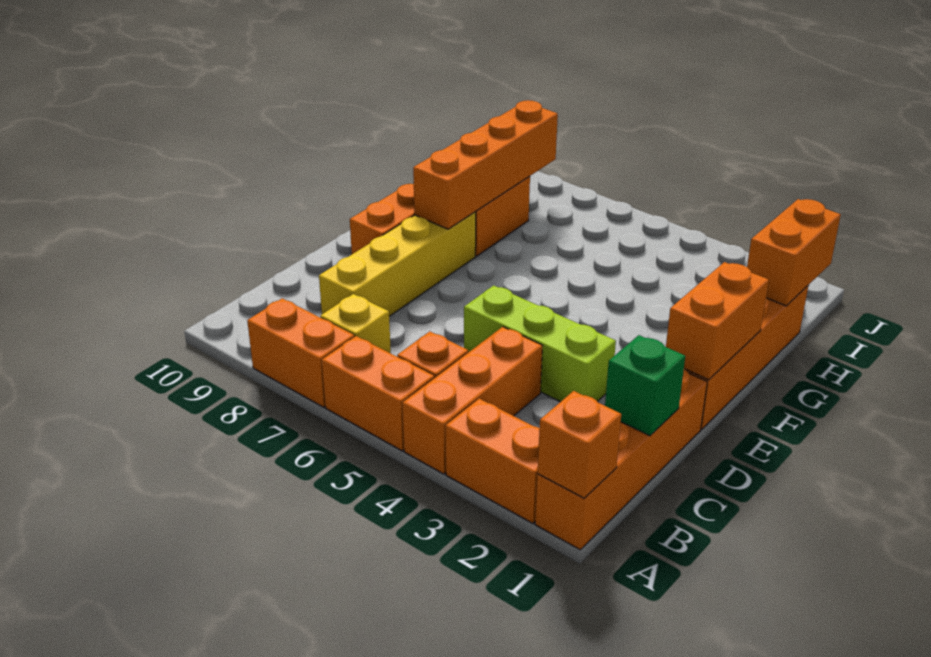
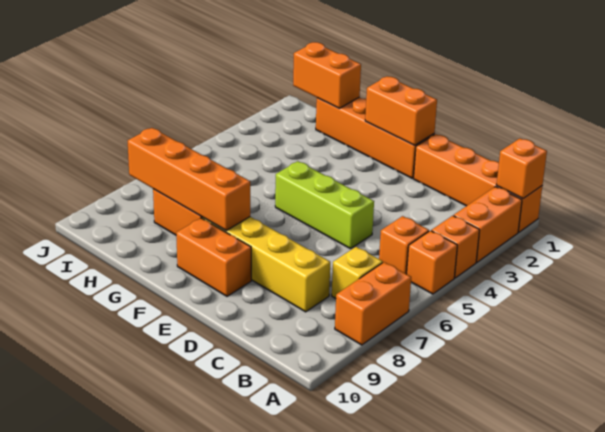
orange brick A4:C4 level 1 -> orange brick A4 level 1
orange brick A5:A6 level 1 -> orange brick A5 level 1
green brick C1 level 2 -> none
lime brick D3:D5 level 1 -> lime brick D5:F5 level 1

